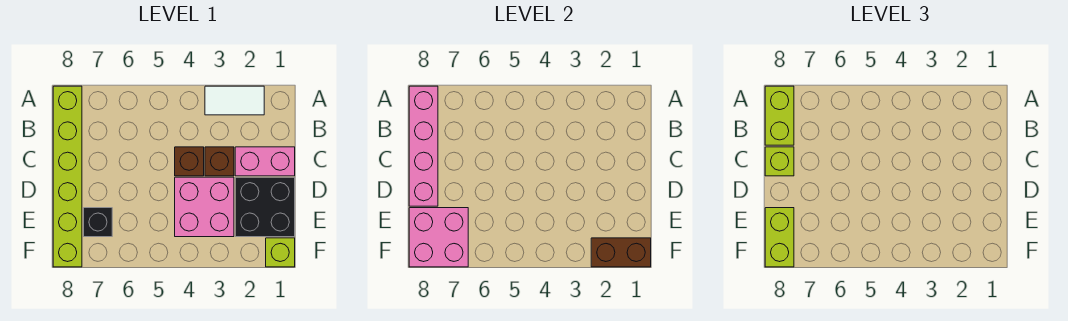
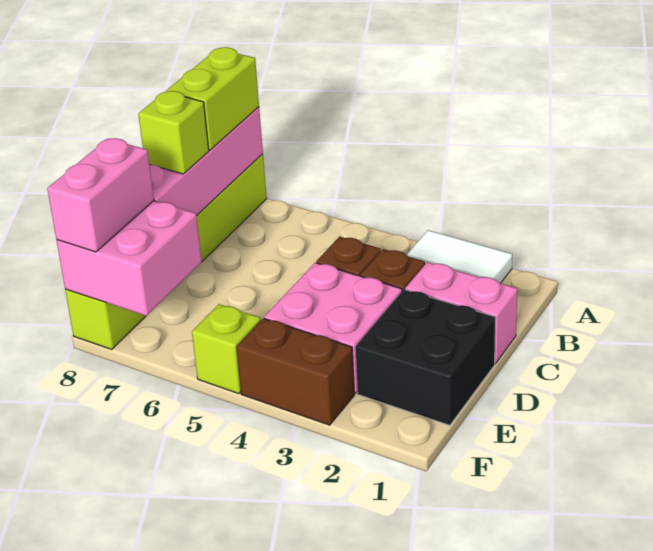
black brick E7 level 1 -> none
lime brick E8:F8 level 3 -> pink brick E8:F8 level 3
lime brick F1 level 1 -> lime brick F5 level 1
brown brick F1:F2 level 2 -> brown brick F3:F4 level 1

